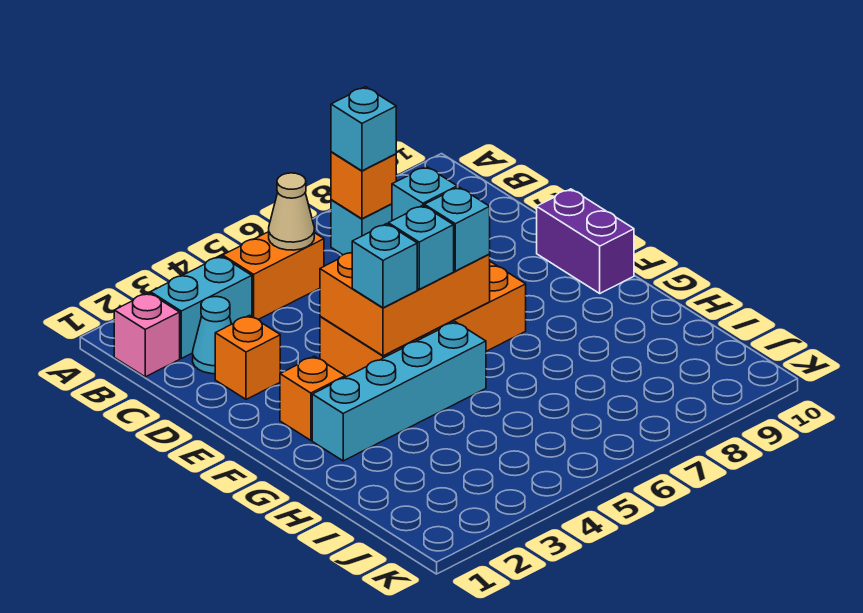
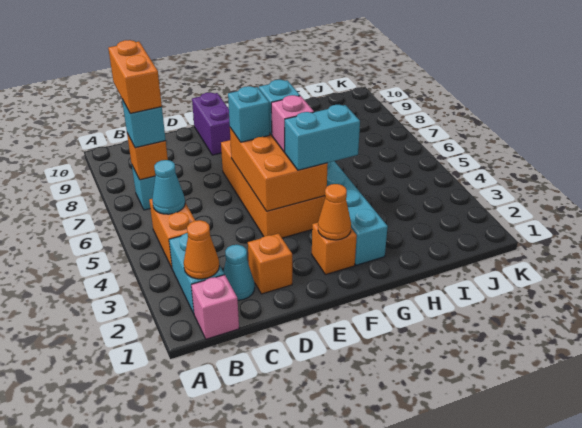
none -> orange cone B2 level 2
tan cone B5 level 2 -> cyan cone B5 level 2
none -> orange brick B7:B8 level 4
purple brick E10:F10 level 1 -> purple brick E9:E10 level 1
none -> orange cone F2 level 2
cyan brick F4 level 3 -> cyan brick F4:G4 level 3
cyan brick F5 level 3 -> pink brick F5 level 3

